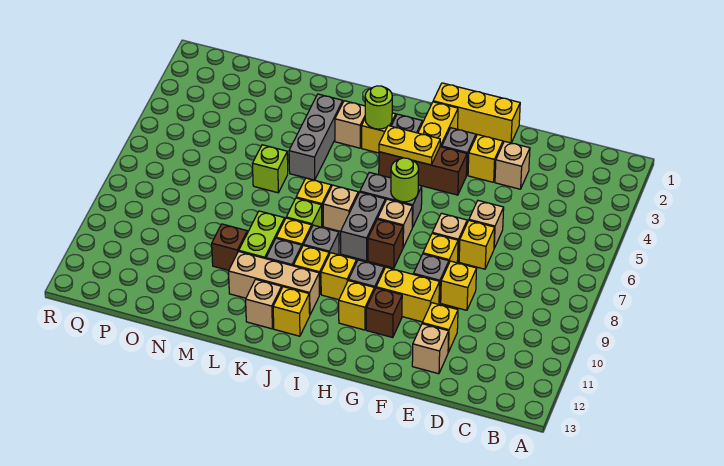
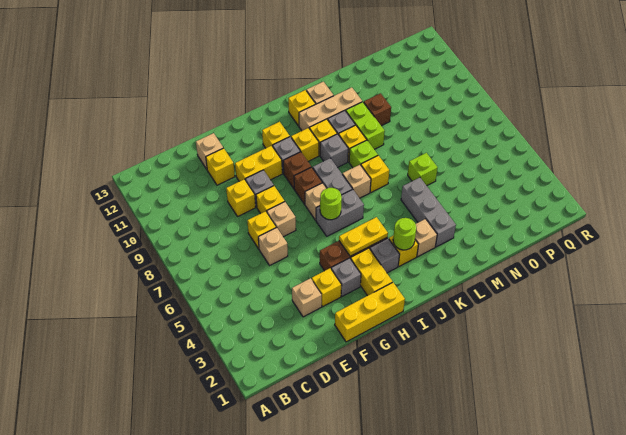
brown brick G11 level 1 -> brown brick H9 level 1

